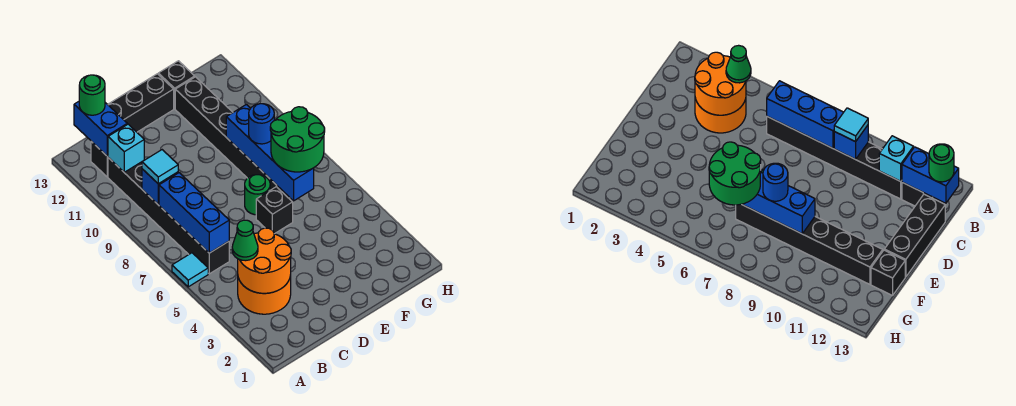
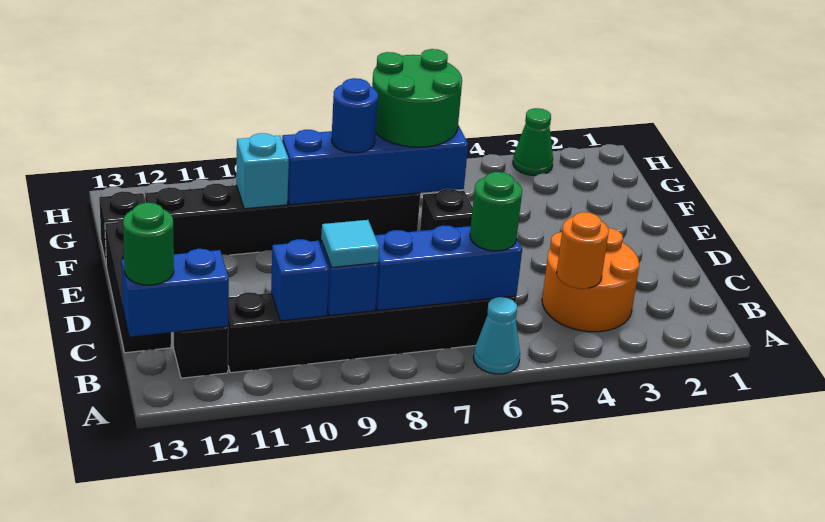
cyan tile A6 level 1 -> cyan cone A6 level 1
orange round brick B3:C4 level 2 -> orange round brick B4 level 2
green cone B4 level 3 -> green cone H3 level 1
none -> blue brick B10 level 2
cyan brick B11 level 2 -> cyan brick F10 level 2
green round brick E7 level 1 -> green round brick B6 level 3

